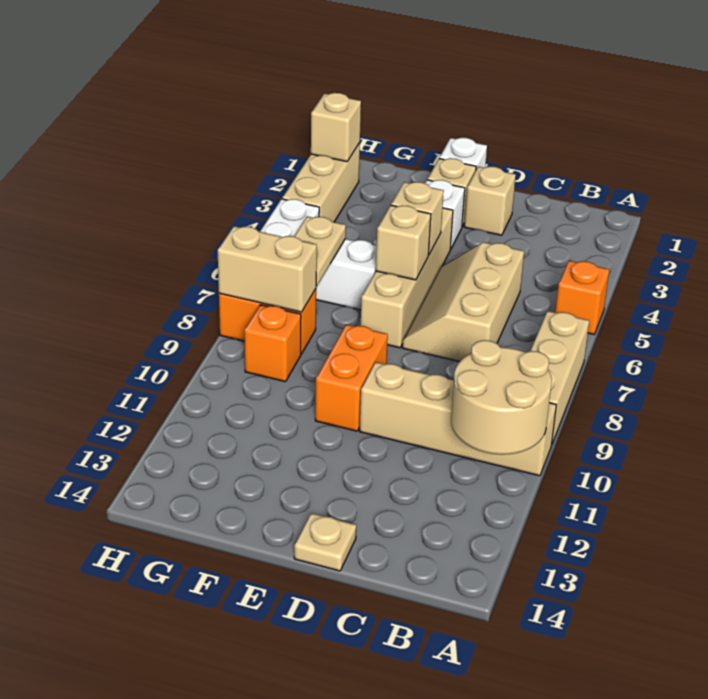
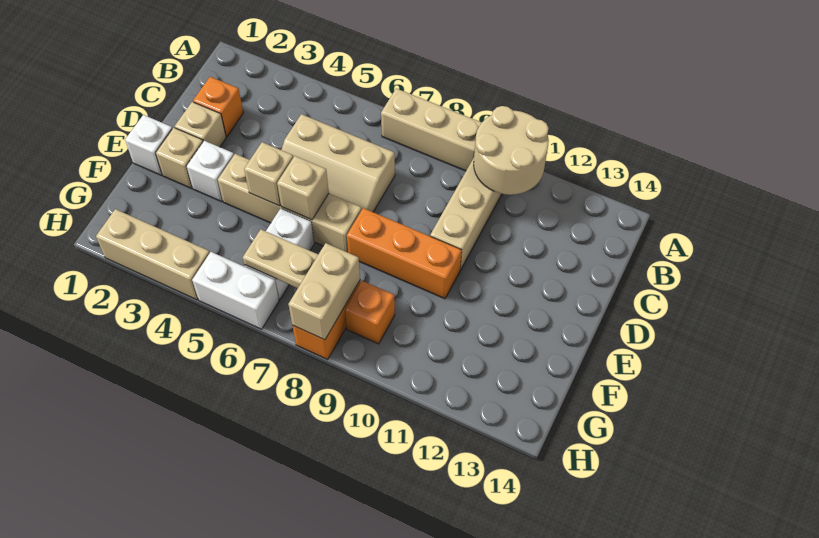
orange brick A5 level 1 -> orange brick C2 level 1
tan plate D14 level 1 -> none
orange brick E9:E10 level 1 -> orange brick E8:E10 level 1
tan brick H2 level 2 -> none

